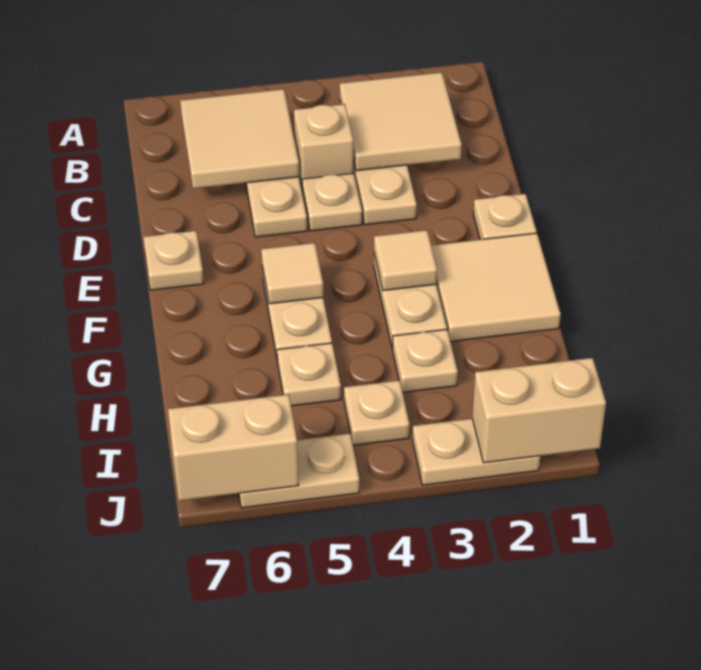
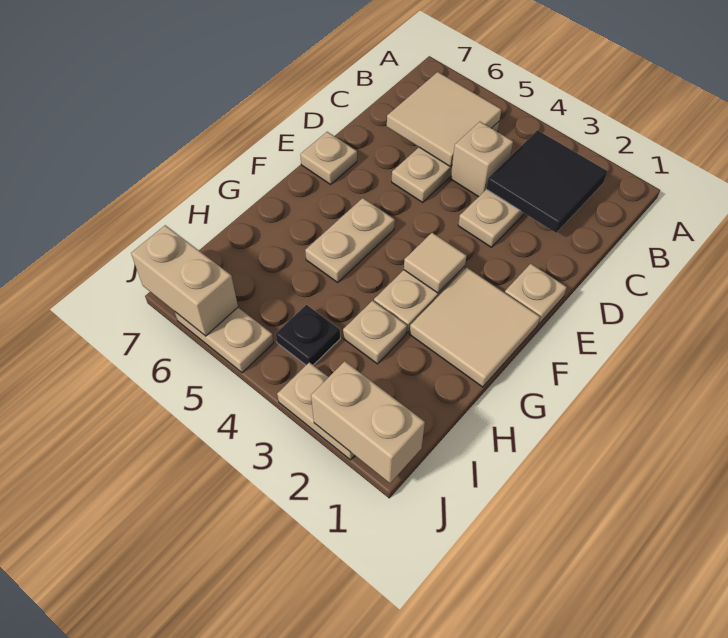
tan tile B2:C3 level 2 -> black tile B2:C3 level 2
tan plate D4 level 1 -> none
tan tile F5 level 2 -> none
tan plate H5 level 1 -> none
tan plate I4 level 1 -> black plate I4 level 1

